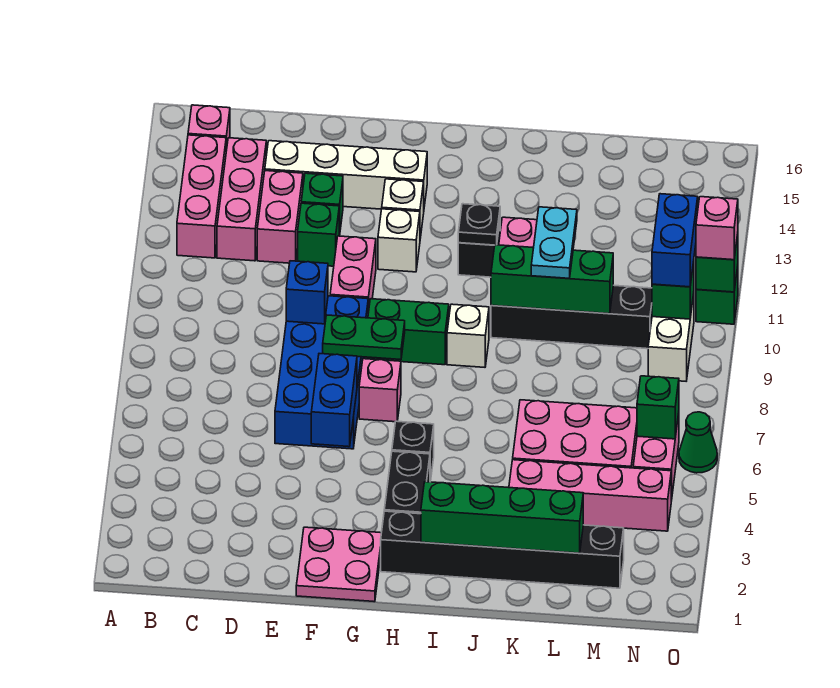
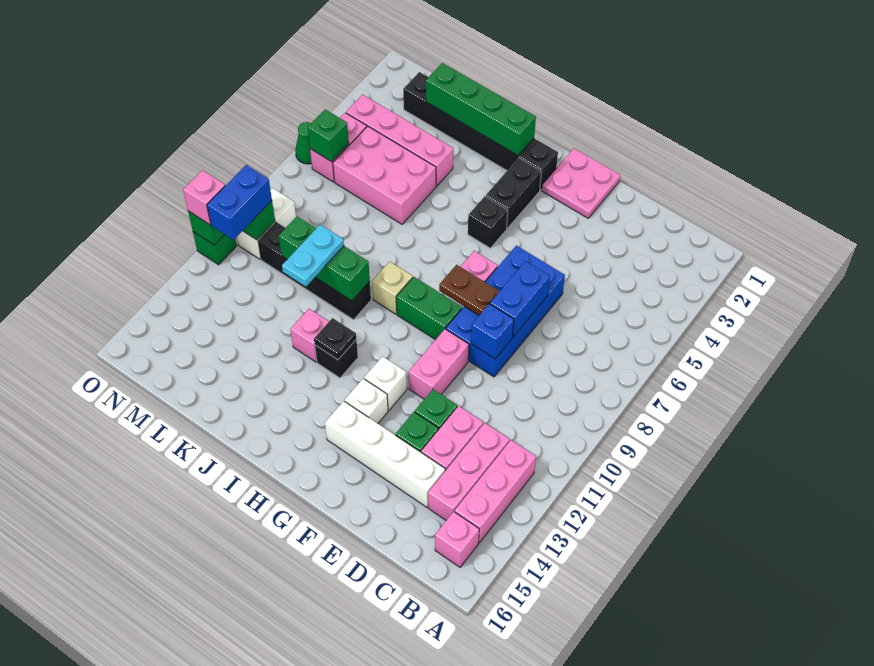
blue brick F5:F6 level 2 -> blue brick E7:E8 level 2
green plate F8:G8 level 2 -> brown plate F8:G8 level 2
white brick I9 level 1 -> tan brick I9 level 1

